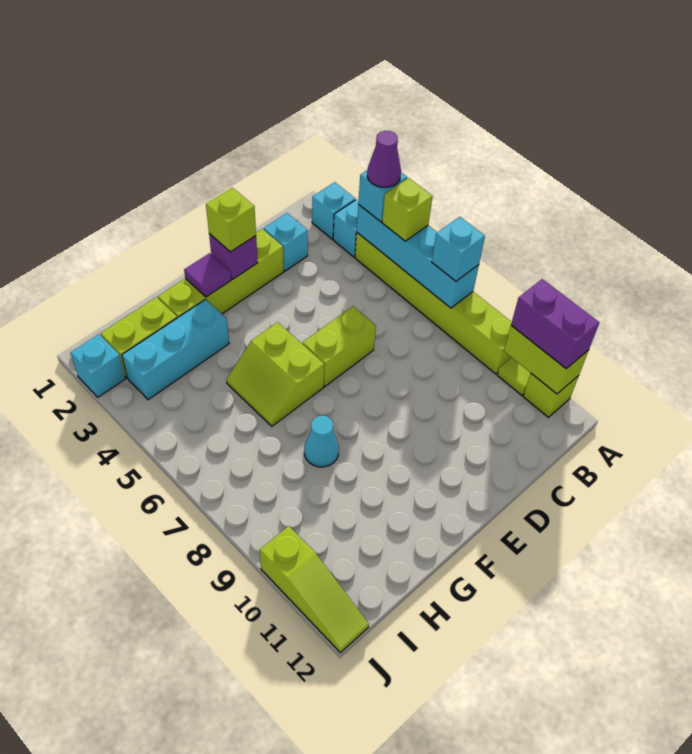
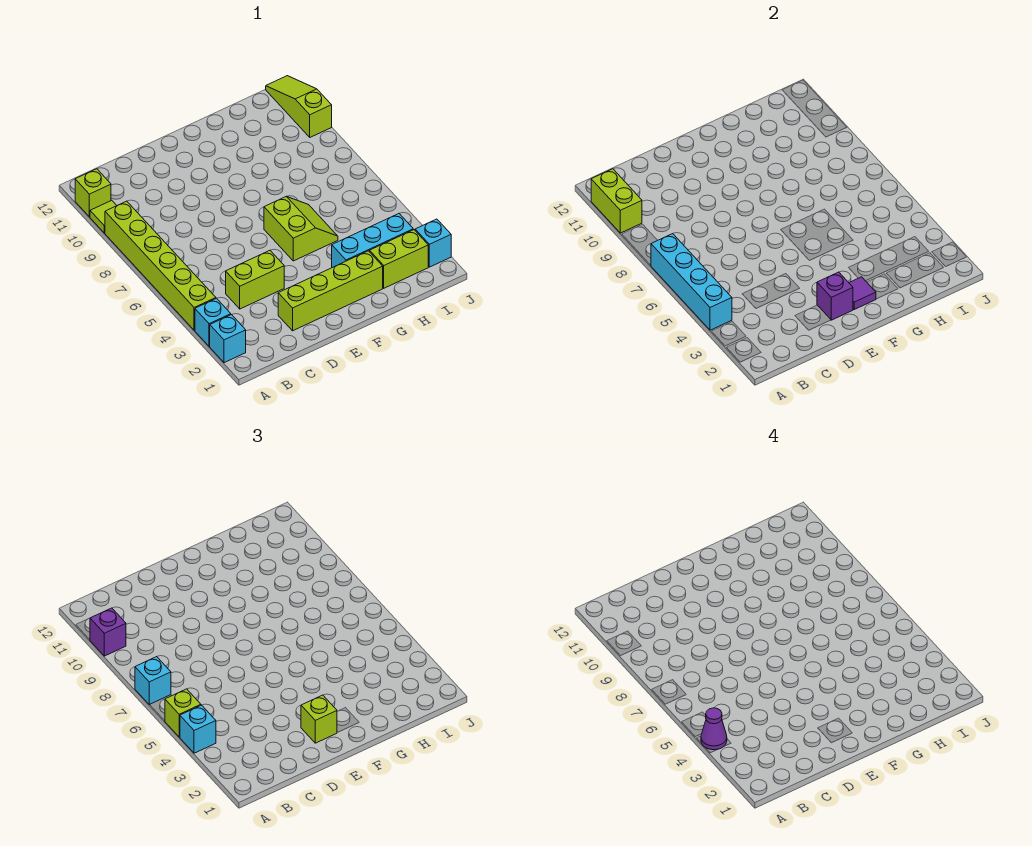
purple brick A10:A11 level 3 -> purple brick A10 level 3
cyan brick C2 level 1 -> none
lime brick D6:E6 level 1 -> lime brick C4:D4 level 1
cyan cone G8 level 1 -> none

